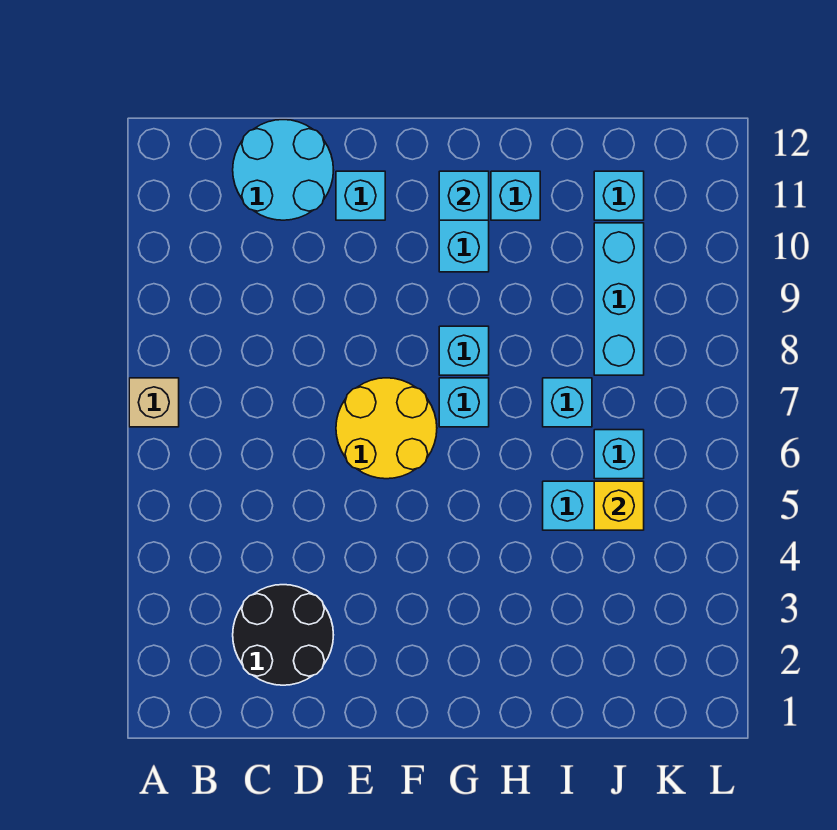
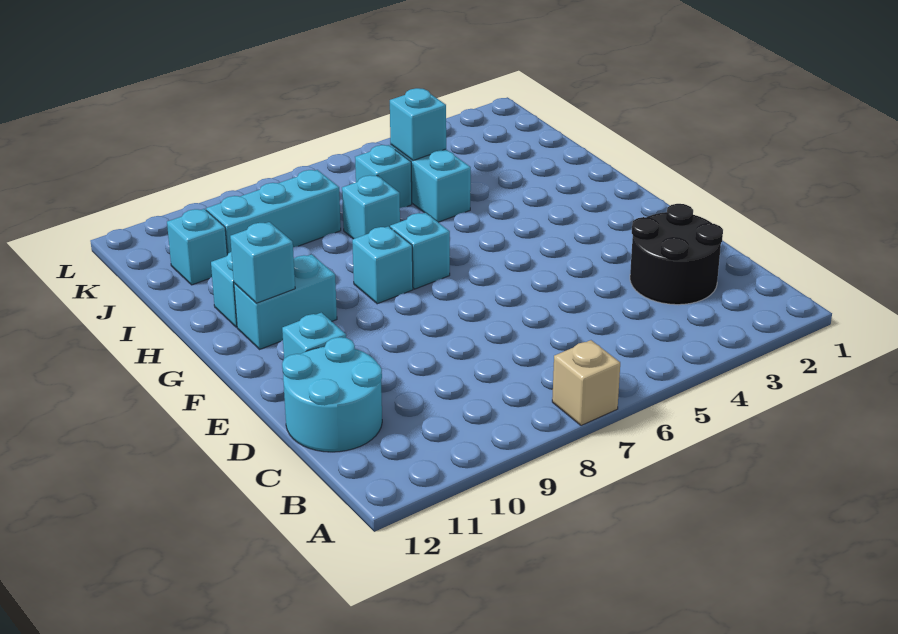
yellow round brick E6:F7 level 1 -> none
yellow brick J5 level 2 -> cyan brick J5 level 2

